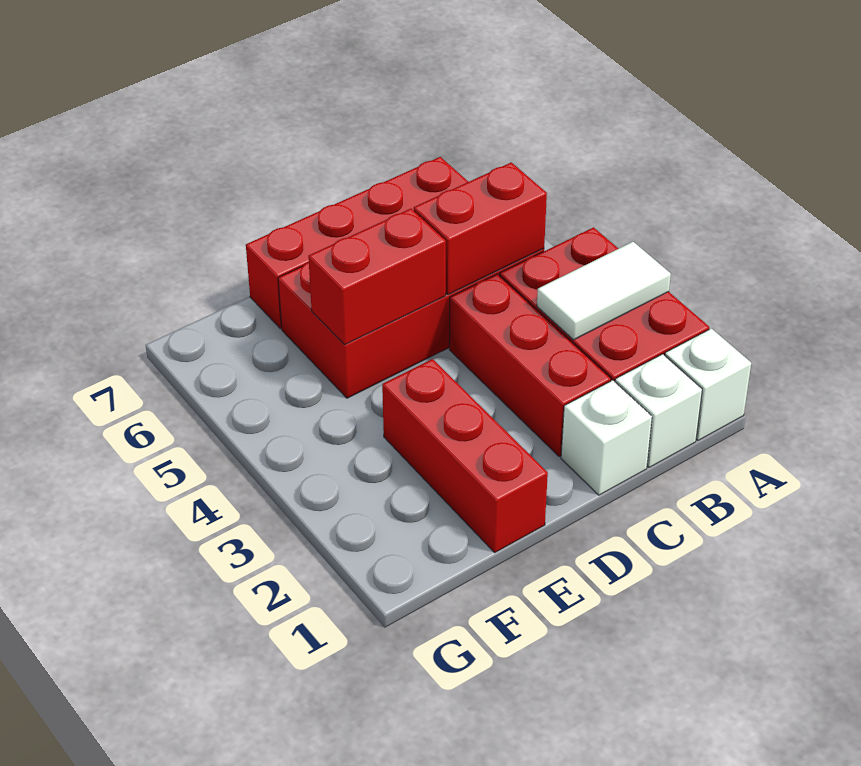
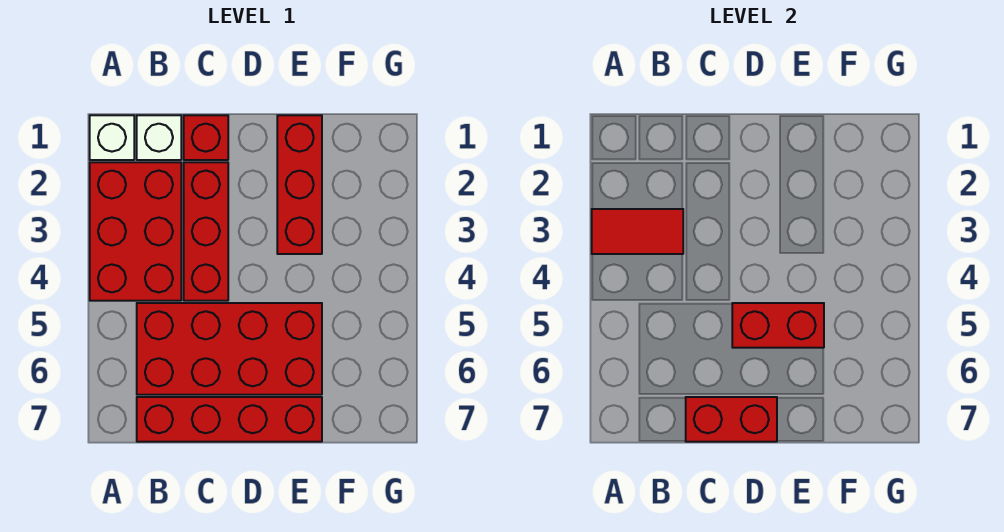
white tile A3:B3 level 2 -> red tile A3:B3 level 2
red brick B5:C5 level 2 -> red brick C7:D7 level 2
white brick C1 level 1 -> red brick C1 level 1

